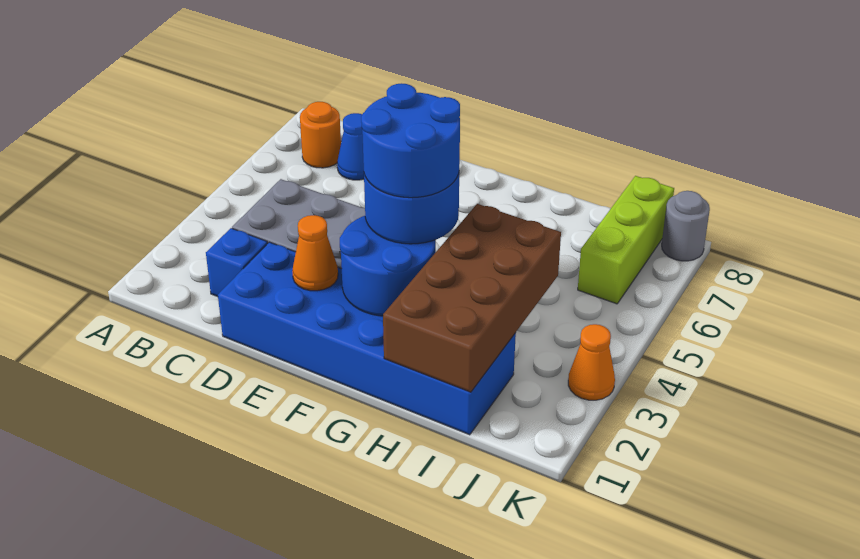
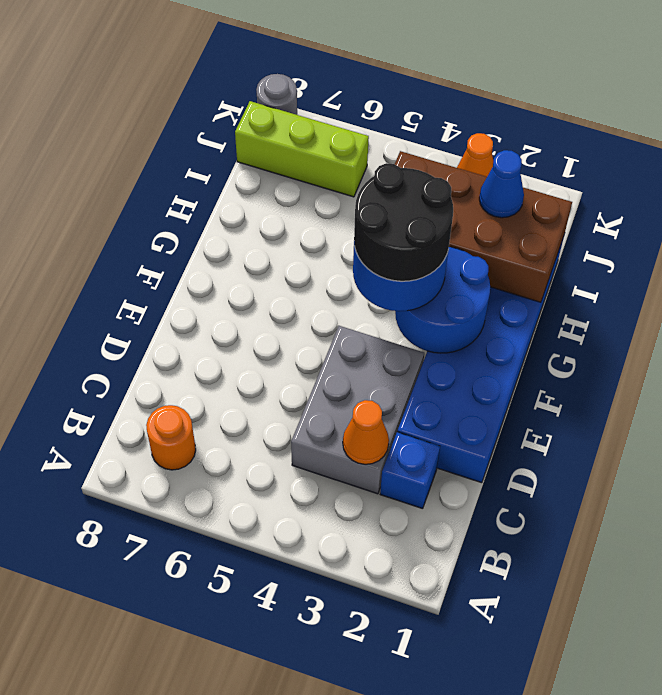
blue cone C7 level 1 -> blue cone I2 level 3
orange cone E2 level 2 -> orange cone C3 level 2
blue round brick F3:G4 level 4 -> black round brick F3:G4 level 4

